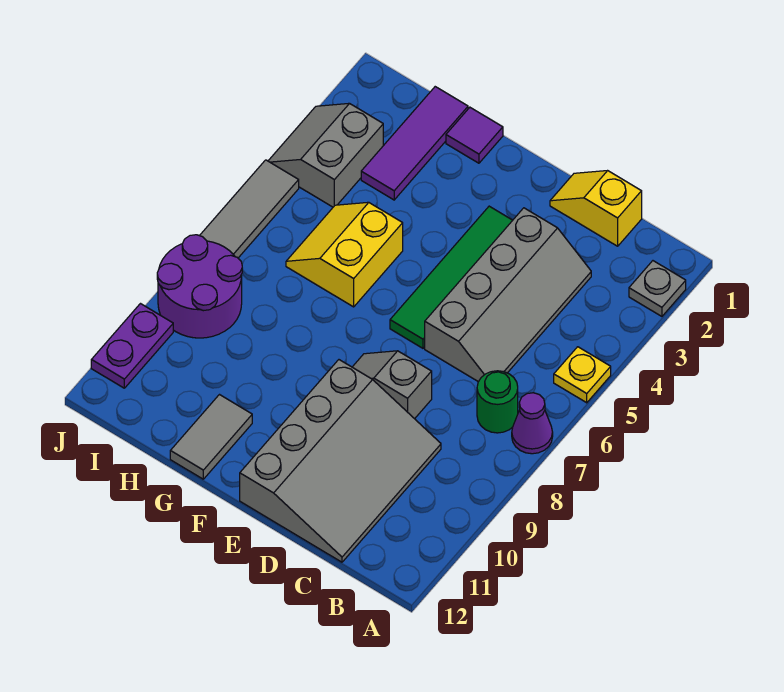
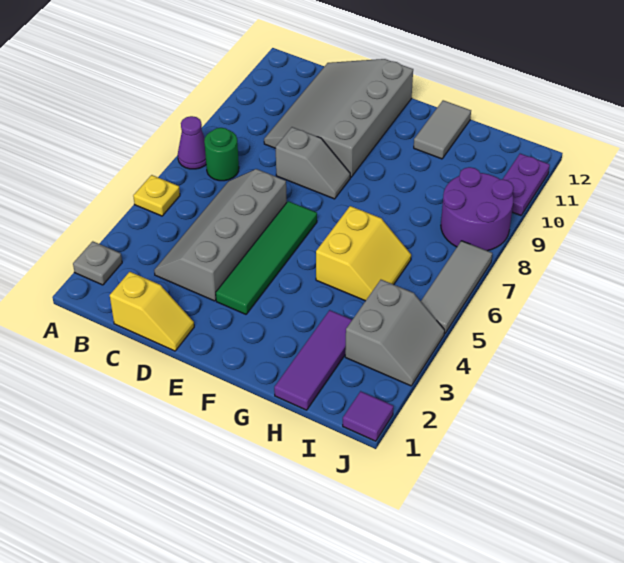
purple tile G1 level 1 -> purple tile J1 level 1

